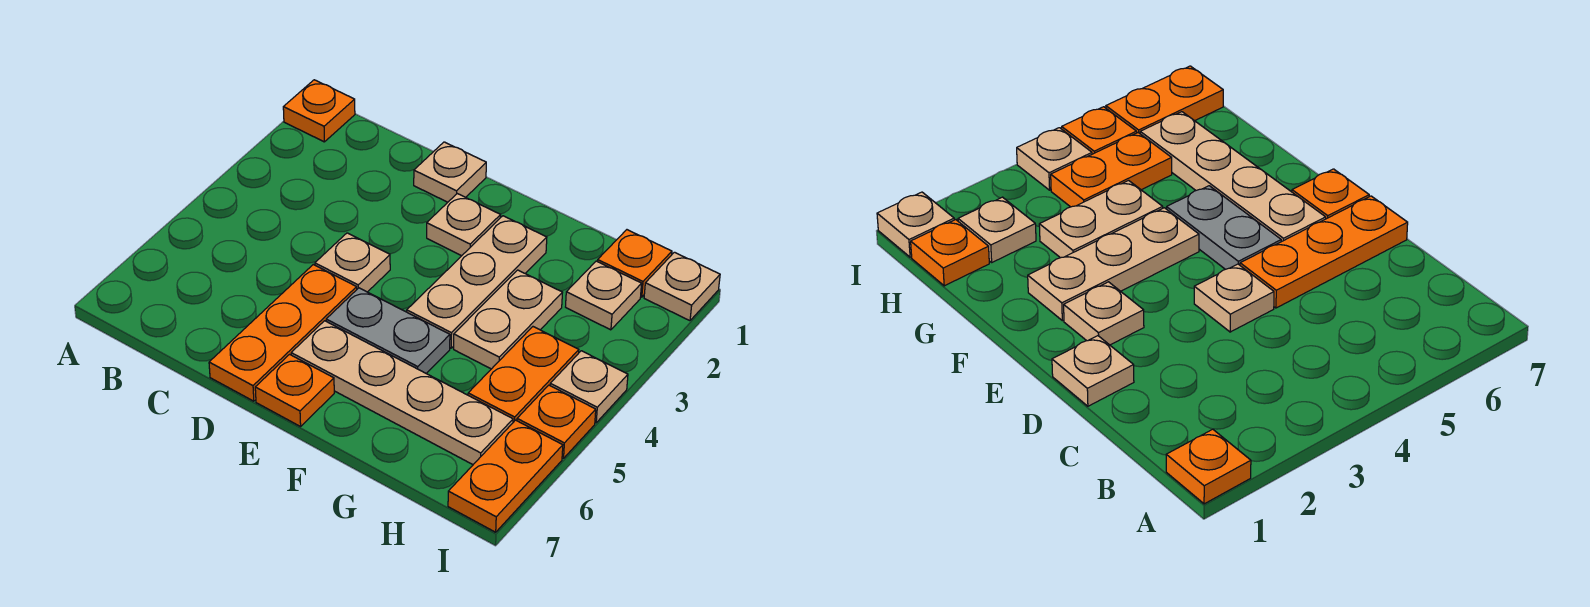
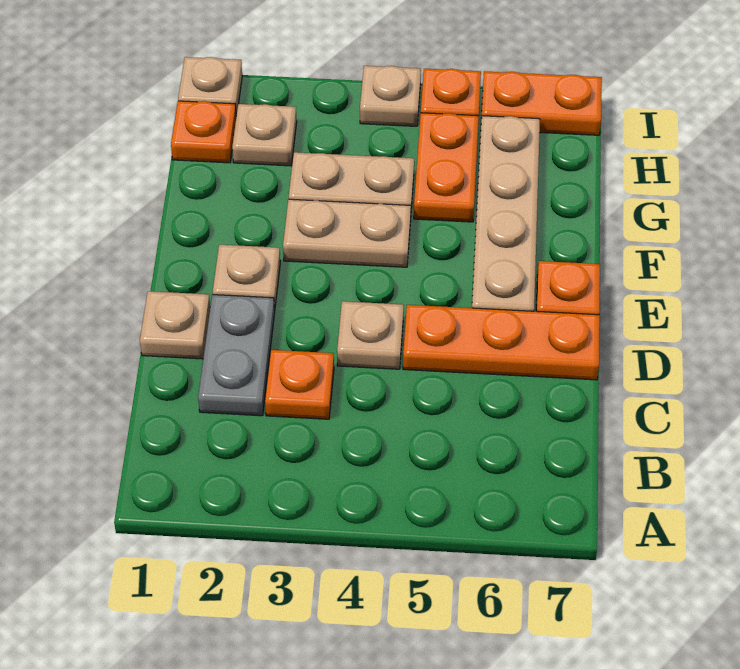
orange plate A1 level 1 -> orange plate C3 level 1
grey plate E5:F5 level 1 -> grey plate C2:D2 level 1
tan plate F2:F4 level 1 -> tan plate F3:F4 level 1
orange plate H4:H5 level 1 -> orange plate G5:H5 level 1

